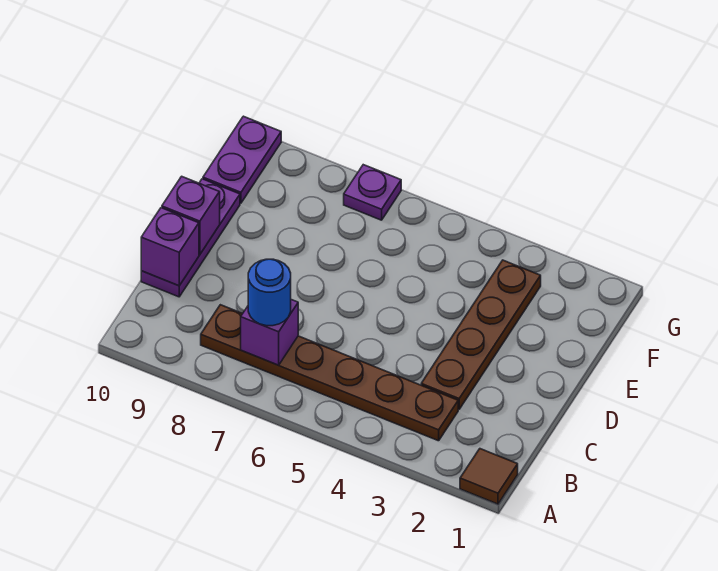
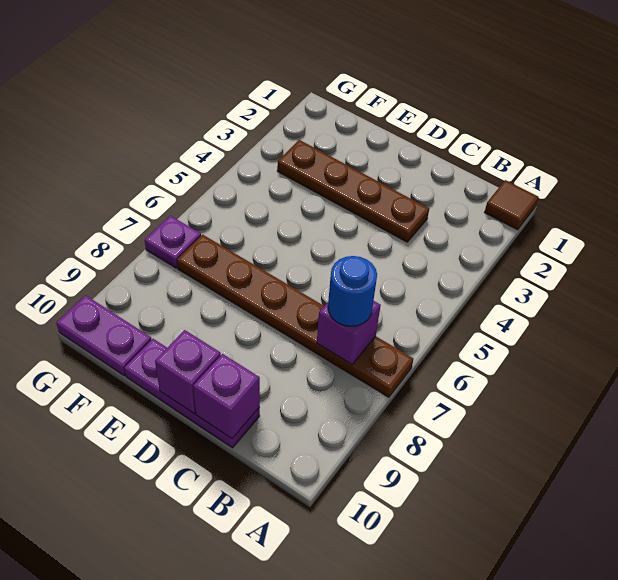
brown plate B3:B8 level 1 -> brown plate A7:F7 level 1

